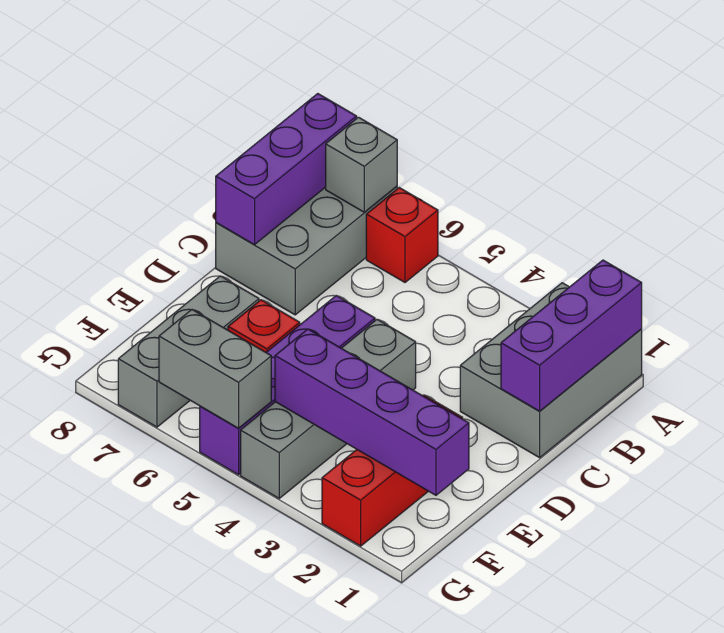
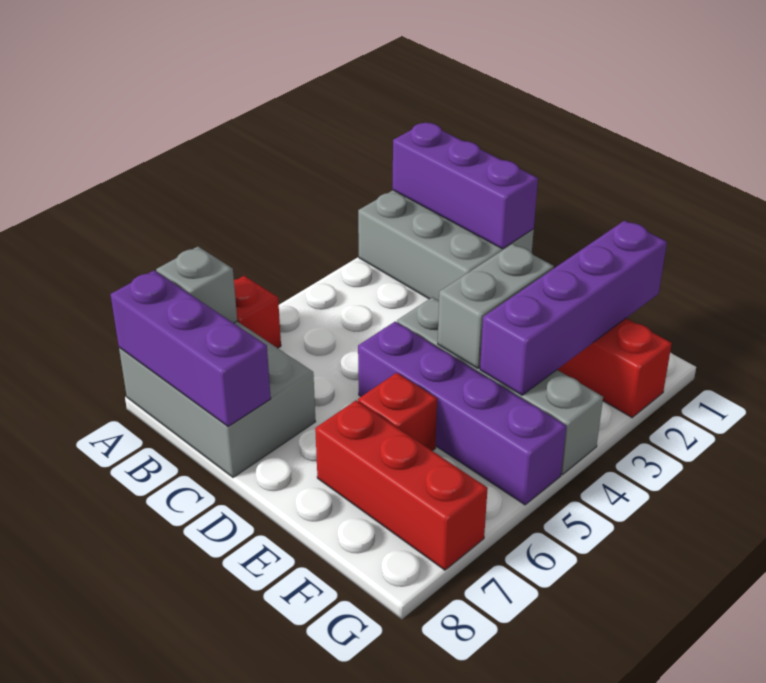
grey brick E7:G7 level 1 -> red brick E7:G7 level 1
grey brick G5:G6 level 2 -> grey brick E3:E4 level 2

